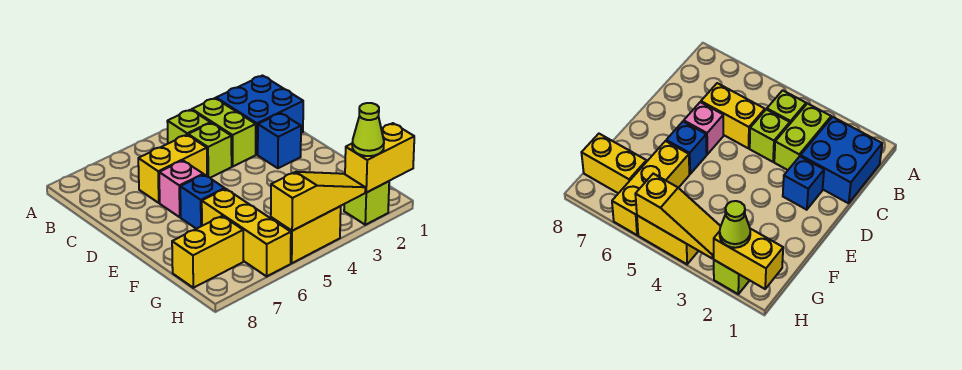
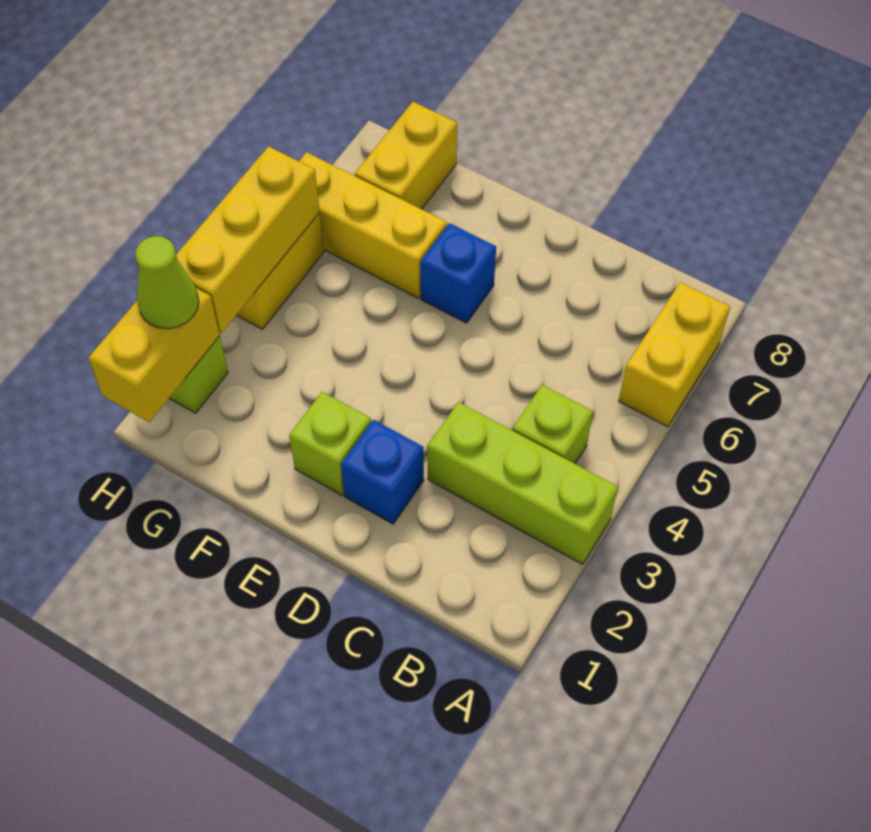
blue brick B1:C2 level 1 -> none
lime brick B3:C3 level 1 -> lime brick A3:C3 level 1
lime brick C4 level 1 -> lime brick E2 level 1
yellow brick C5:C6 level 1 -> yellow brick A6:A7 level 1
pink brick D6 level 1 -> none
yellow slope H3:H5 level 2 top 5 -> yellow brick H3:H5 level 2

